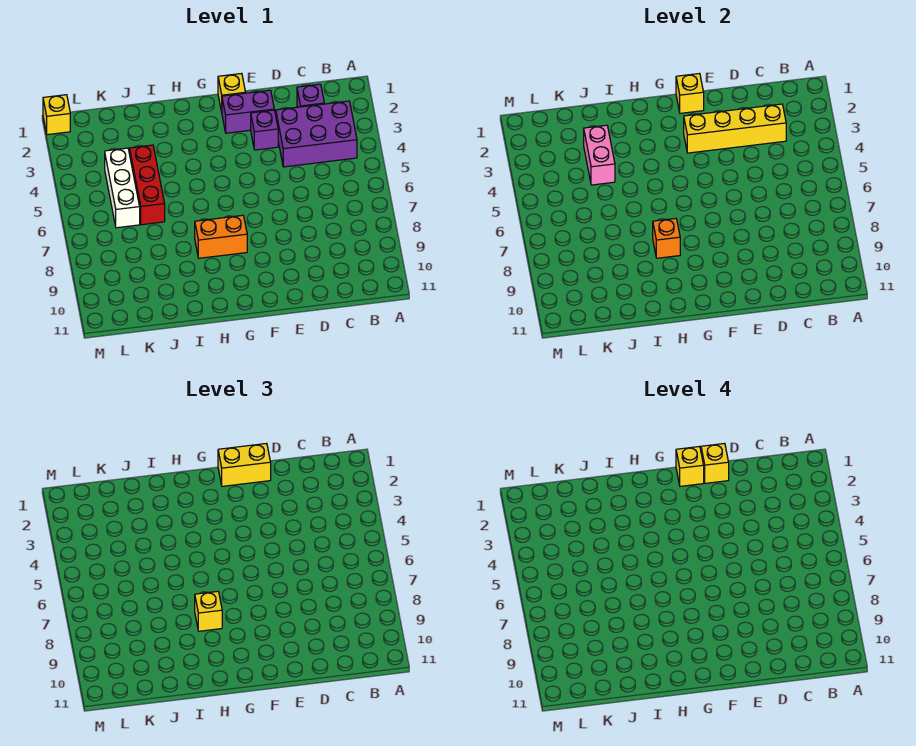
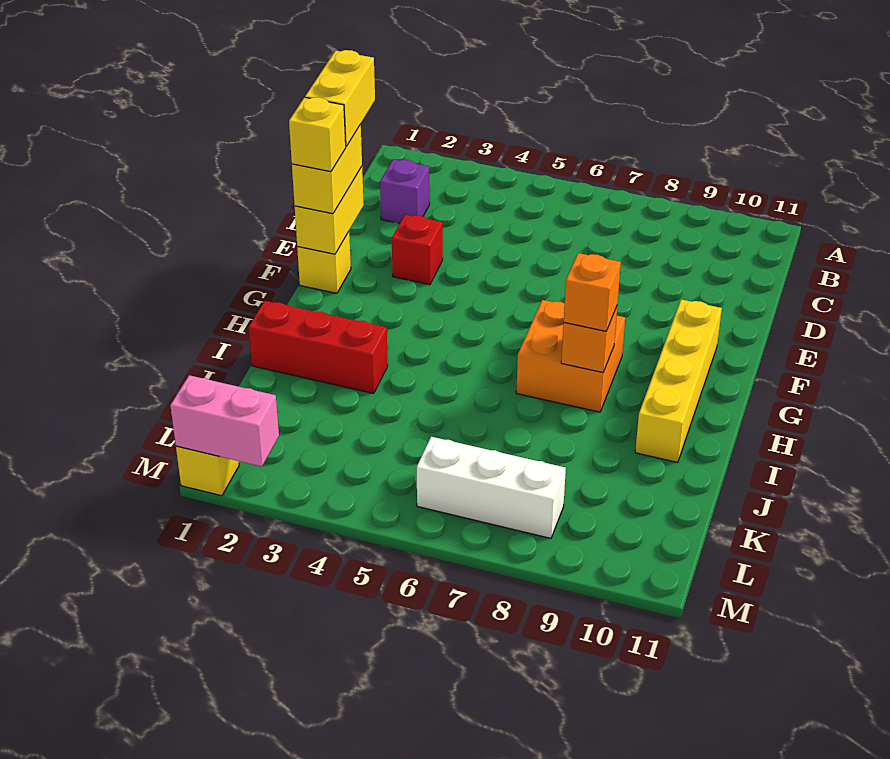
purple brick B3:D4 level 1 -> none
yellow brick C3:F3 level 2 -> yellow brick F10:I10 level 1
yellow brick E1 level 4 -> yellow brick D1:E1 level 4
purple brick E2:F2 level 1 -> none
purple brick E3 level 1 -> red brick E3 level 1
yellow brick F1 level 2 -> yellow brick E1:F1 level 2
orange brick G8:H8 level 1 -> orange brick G7:H8 level 1
yellow brick H8 level 3 -> orange brick H8 level 3
pink brick J3:J4 level 2 -> pink brick M1:M2 level 2
red brick J4:J6 level 1 -> red brick I1:I3 level 1
white brick K4:K6 level 1 -> white brick L6:L8 level 1

